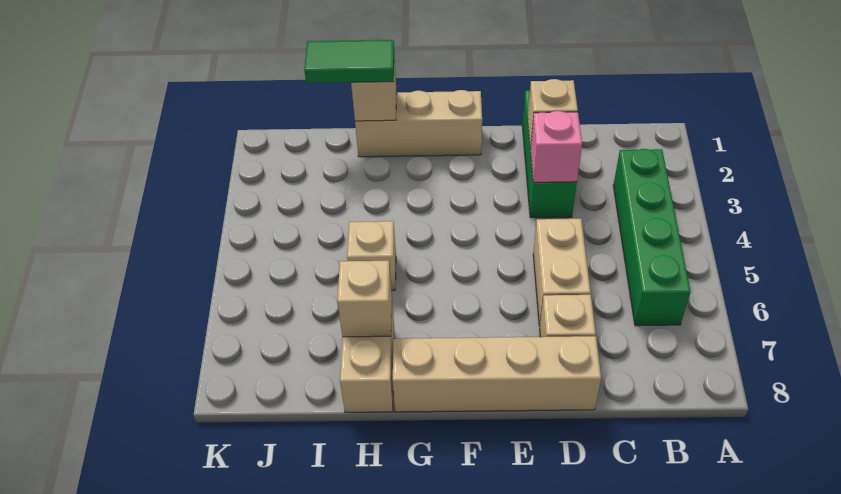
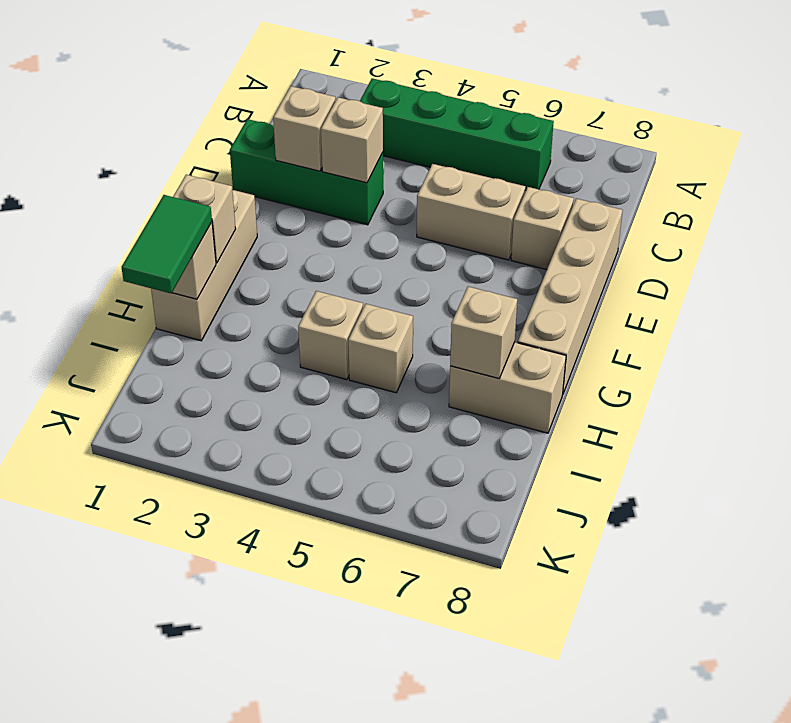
pink brick D3 level 2 -> tan brick D3 level 2
none -> tan brick G1 level 2
none -> tan brick H4 level 1

